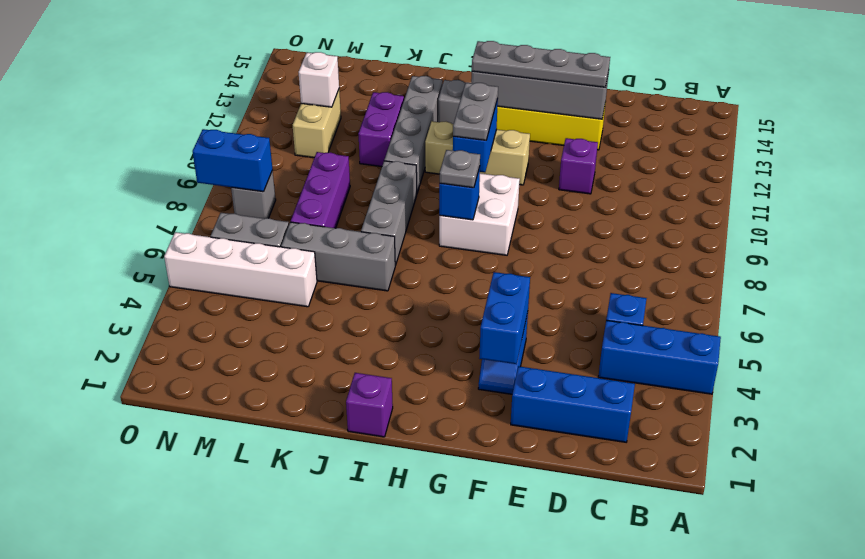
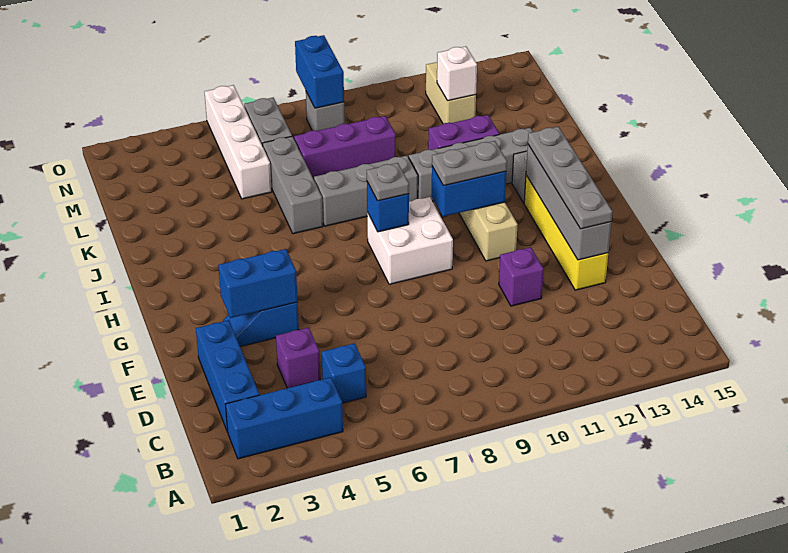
blue brick A4:C4 level 1 -> blue brick B2:B4 level 1
purple brick I1 level 1 -> purple brick D4 level 1
tan brick M11:M12 level 1 -> tan brick M12:N12 level 1

